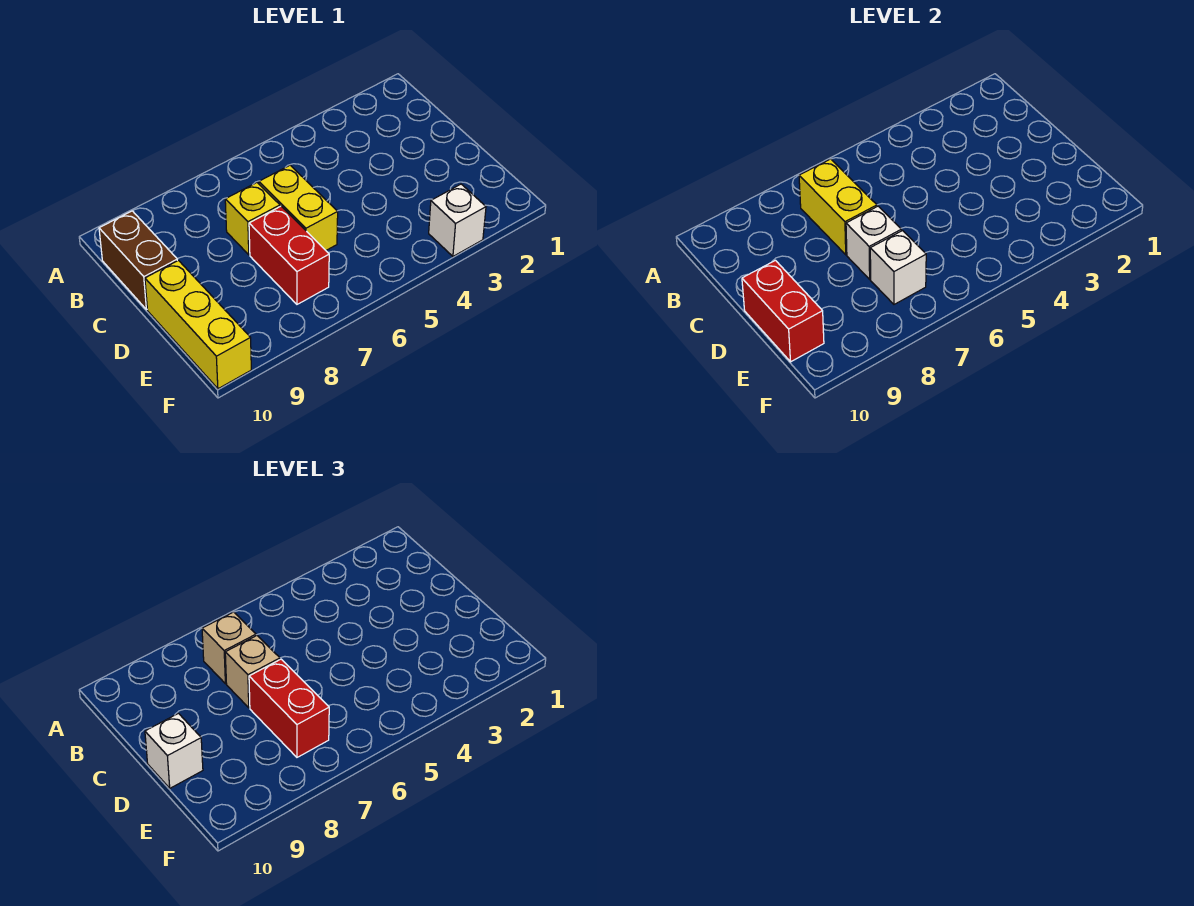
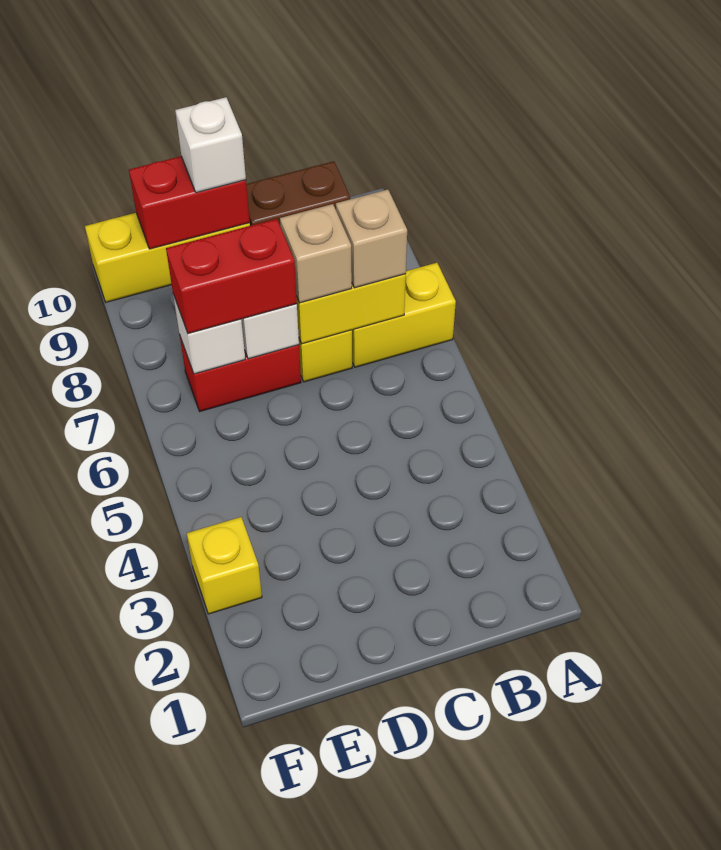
yellow brick C6:D6 level 1 -> yellow brick A7:B7 level 1
white brick F3 level 1 -> yellow brick F3 level 1

